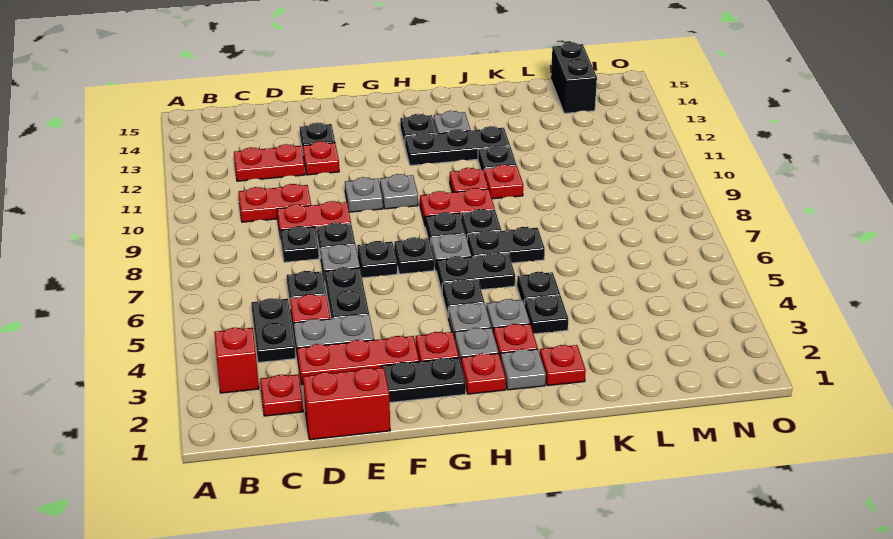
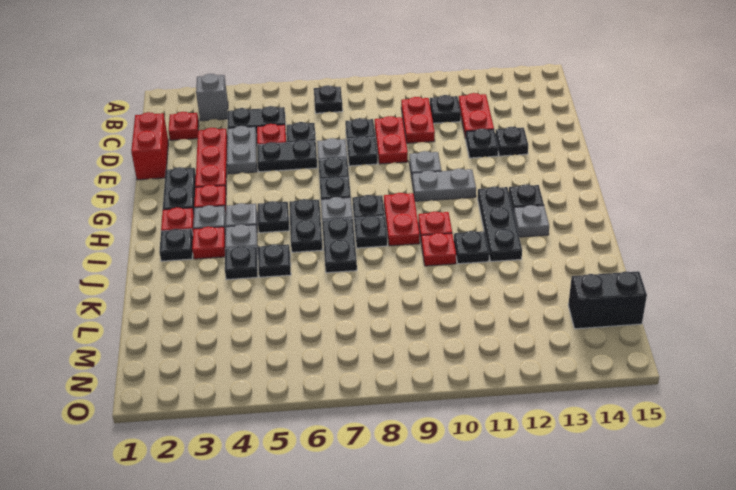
red brick B3 level 1 -> grey brick B3 level 1
none -> black plate B7 level 1
none -> black plate C11 level 1
red plate E12 level 1 -> black plate E12 level 1
grey plate G10 level 1 -> grey plate G10:G11 level 1
grey plate I2 level 1 -> black plate I2 level 1
red plate J2 level 1 -> none

